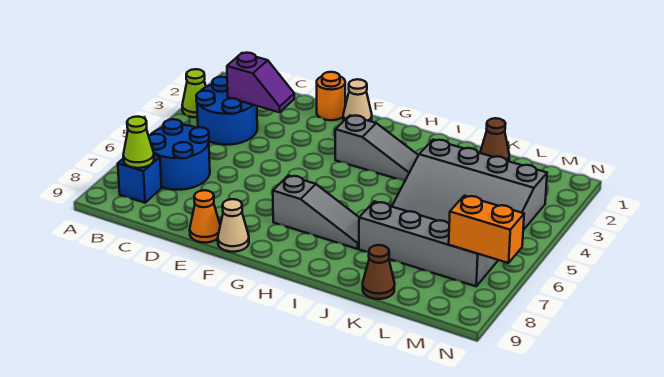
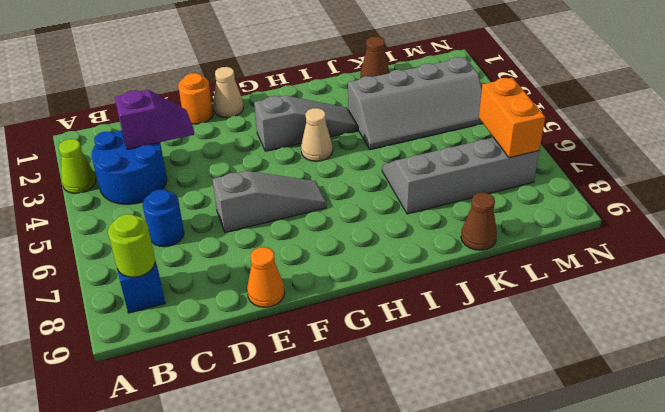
blue round brick B6:C7 level 1 -> blue round brick C6 level 1
lime cone B8 level 2 -> lime round brick B8 level 2
tan cone F9 level 1 -> tan cone H4 level 1
grey slope G7:I7 level 1 top G -> grey slope E6:G6 level 1 top E
grey slope J3:M5 level 1 top 3 -> grey slope J3:M4 level 1 top 3
orange brick M7:N7 level 2 -> orange brick M6:M7 level 2

